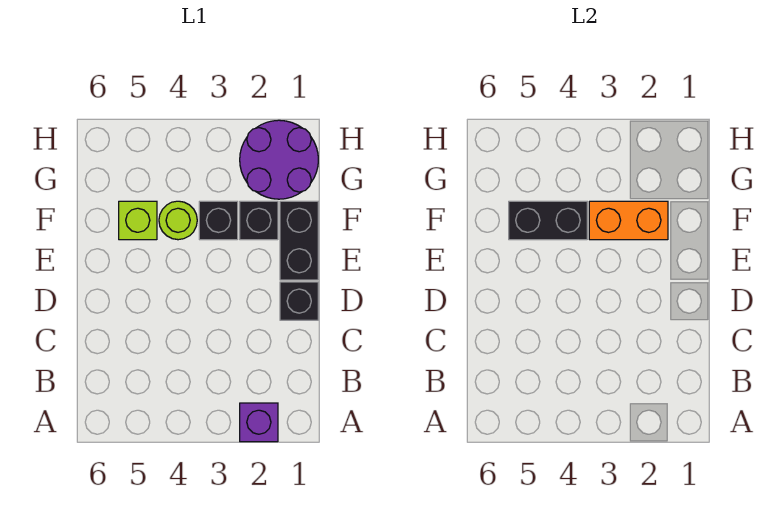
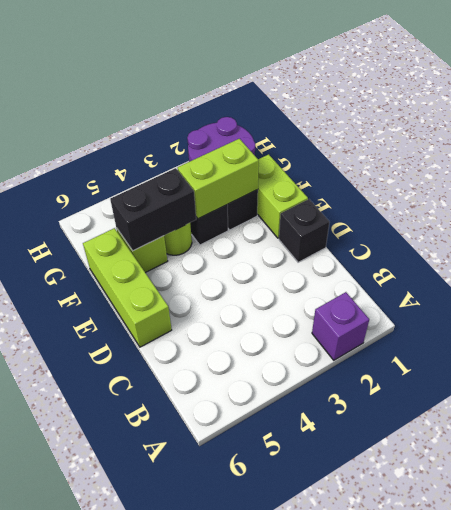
none -> lime brick D6:F6 level 1
black brick E1:F1 level 1 -> lime brick E1:F1 level 1
orange brick F2:F3 level 2 -> lime brick F2:F3 level 2

